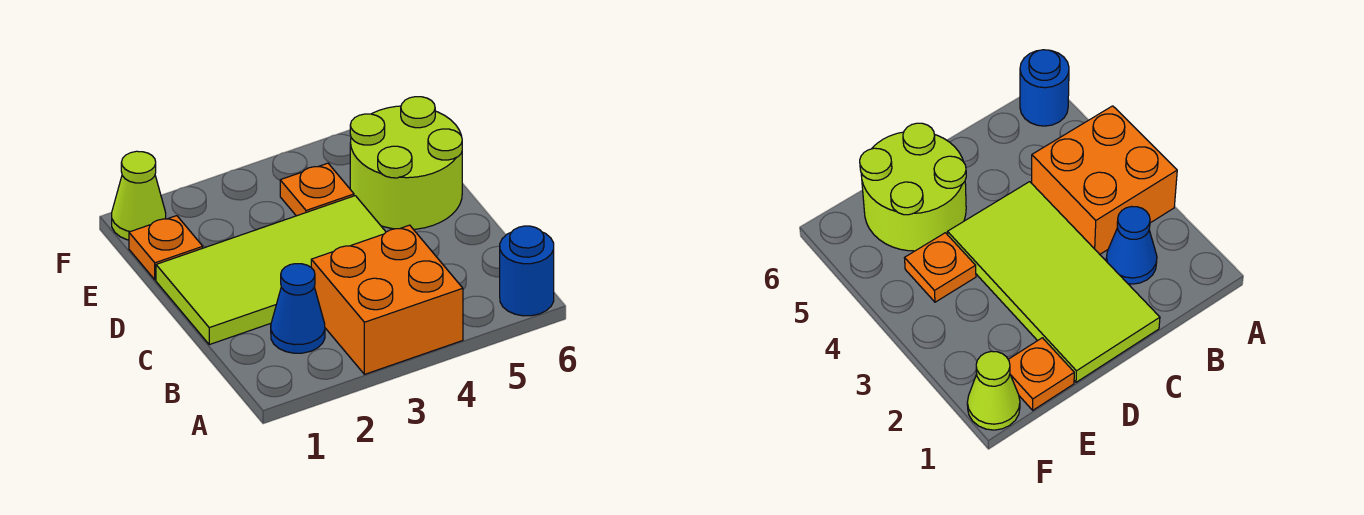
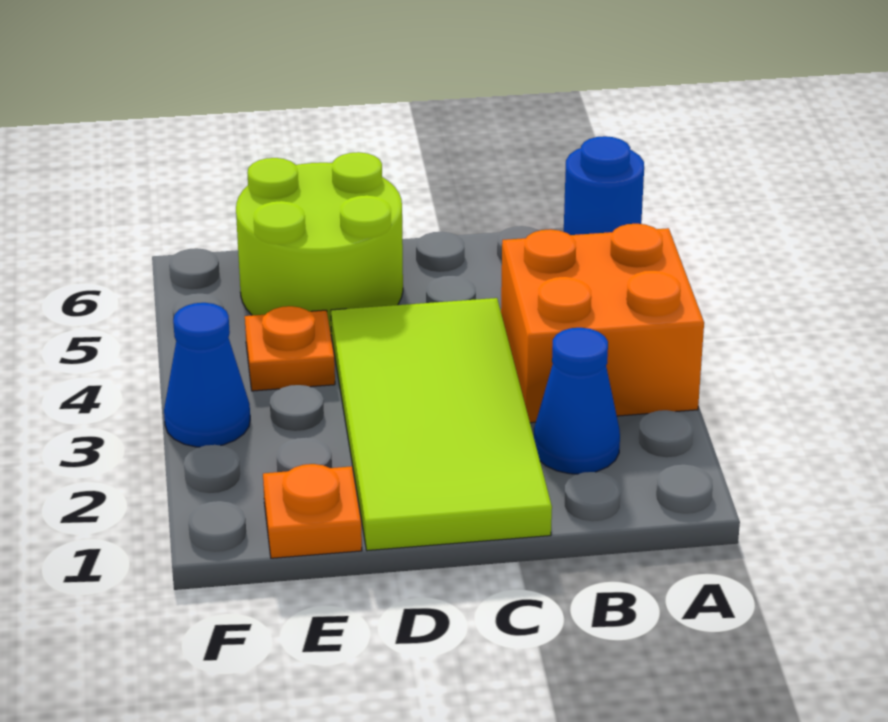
lime cone F1 level 1 -> none
none -> blue cone F3 level 1

